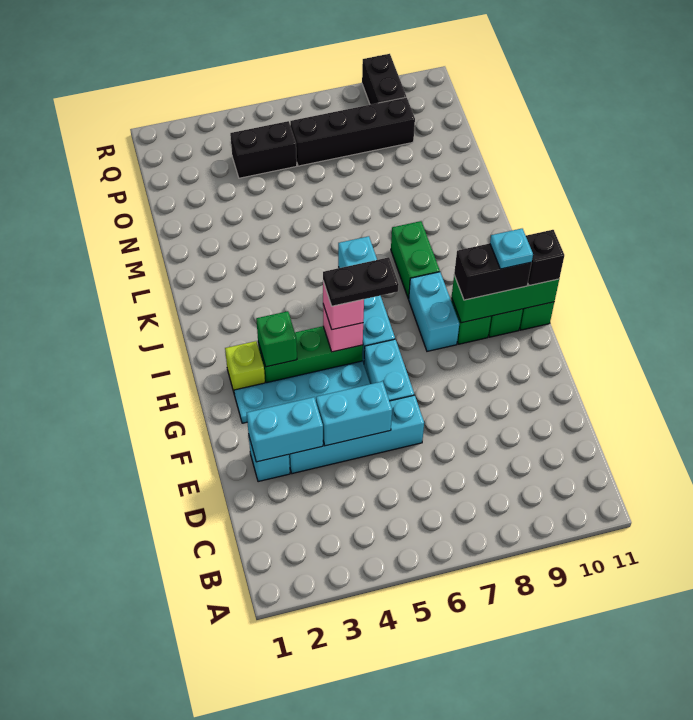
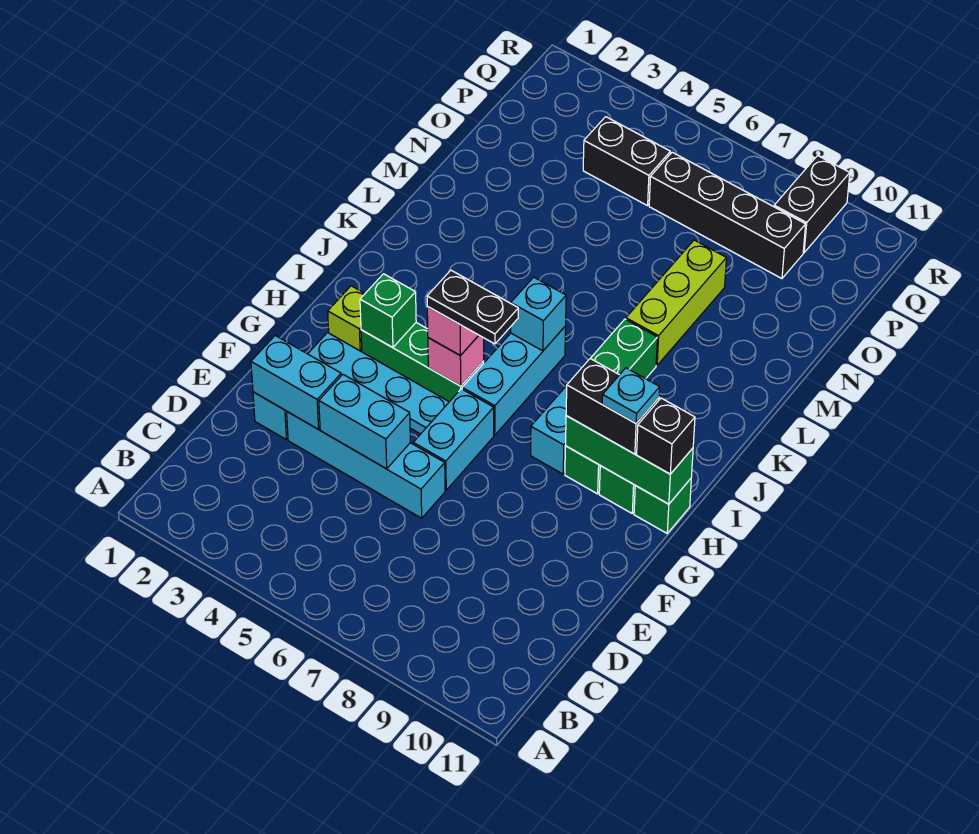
none -> lime brick L8:N8 level 1

